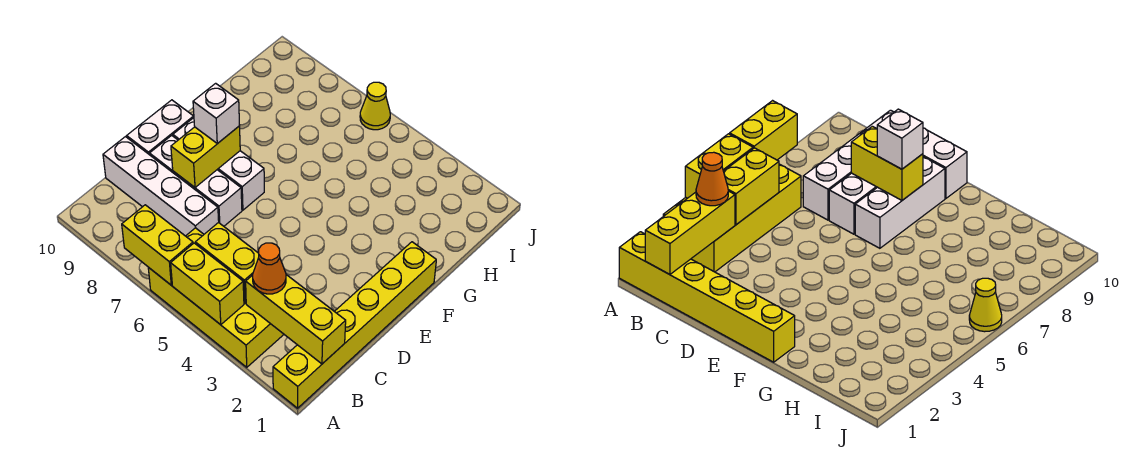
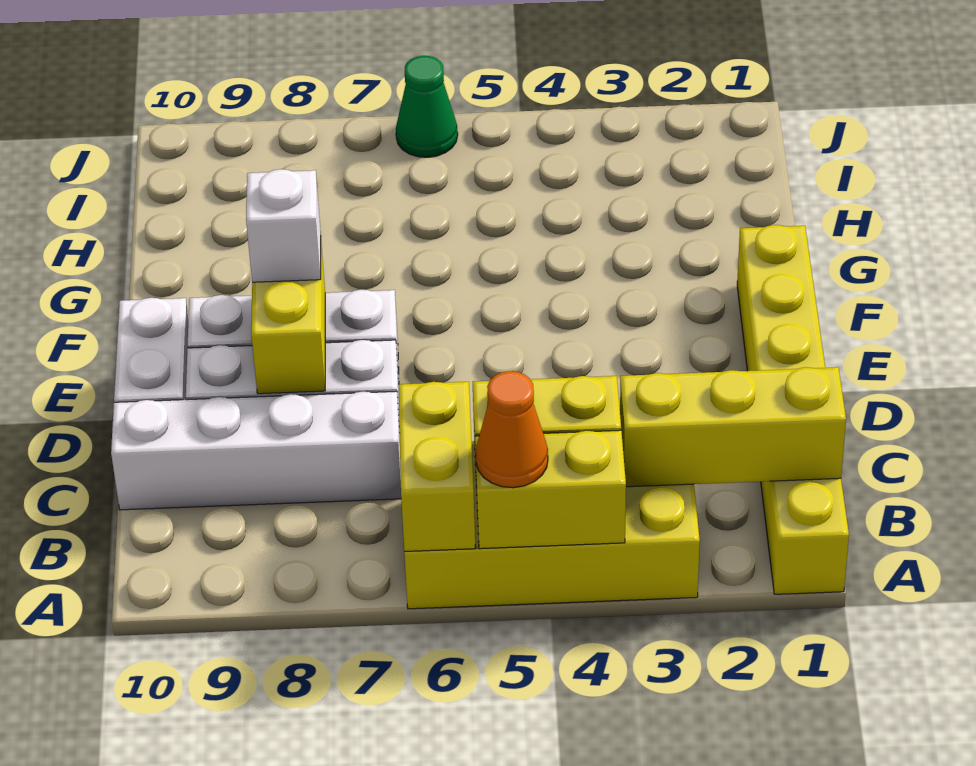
yellow brick A6:A7 level 2 -> yellow brick A6:B6 level 2
orange cone B3 level 3 -> orange cone A5 level 3
yellow cone J6 level 1 -> green cone J6 level 1

